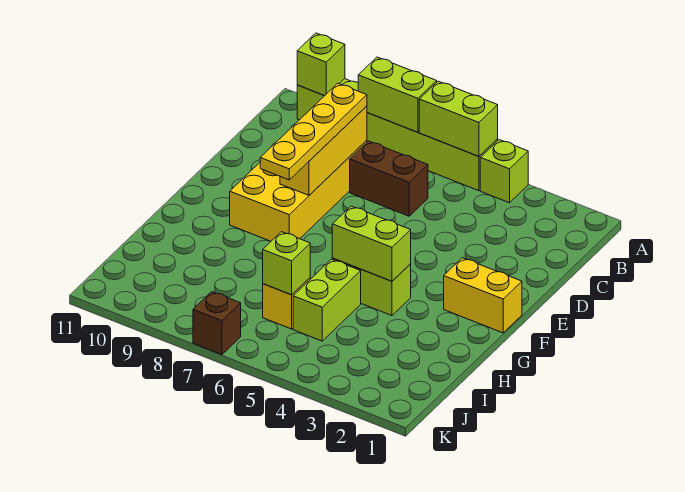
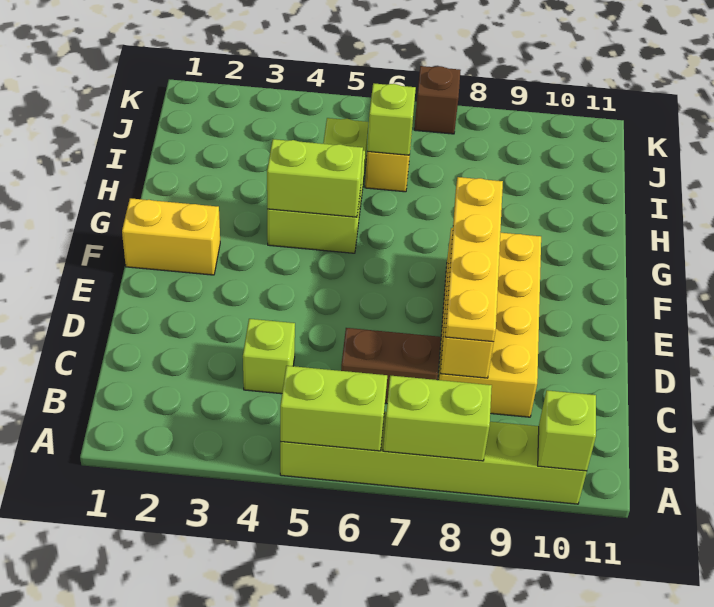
lime brick A4 level 1 -> lime brick C4 level 1

